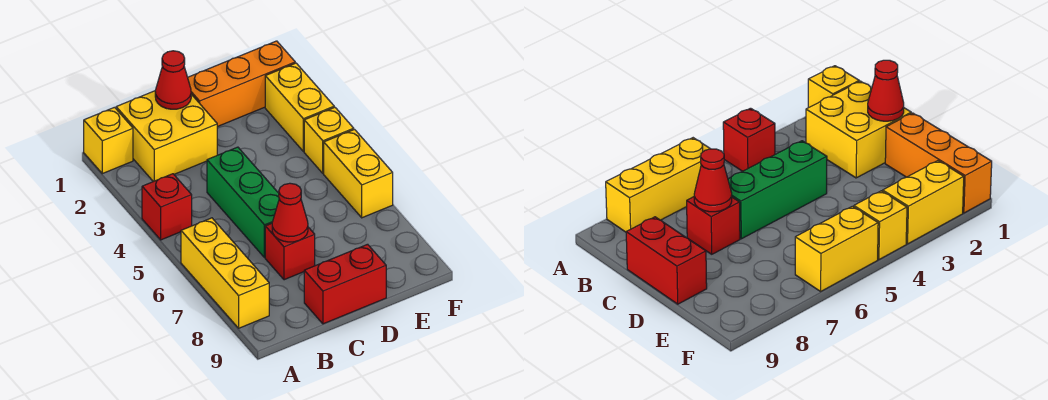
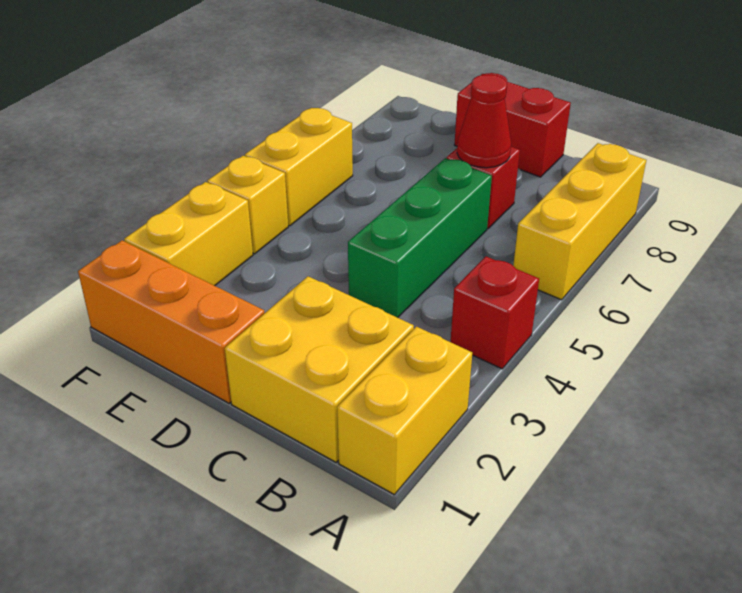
yellow brick A1 level 1 -> yellow brick A1:A2 level 1
red cone C1 level 2 -> none

